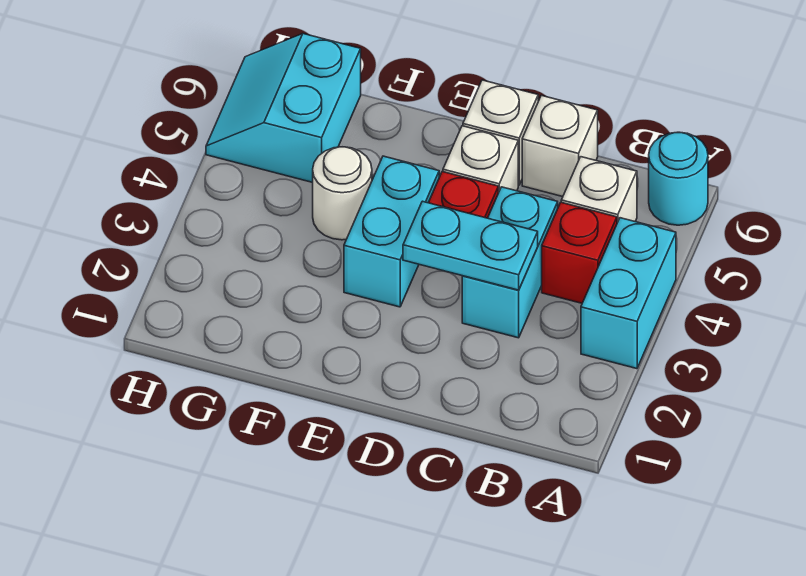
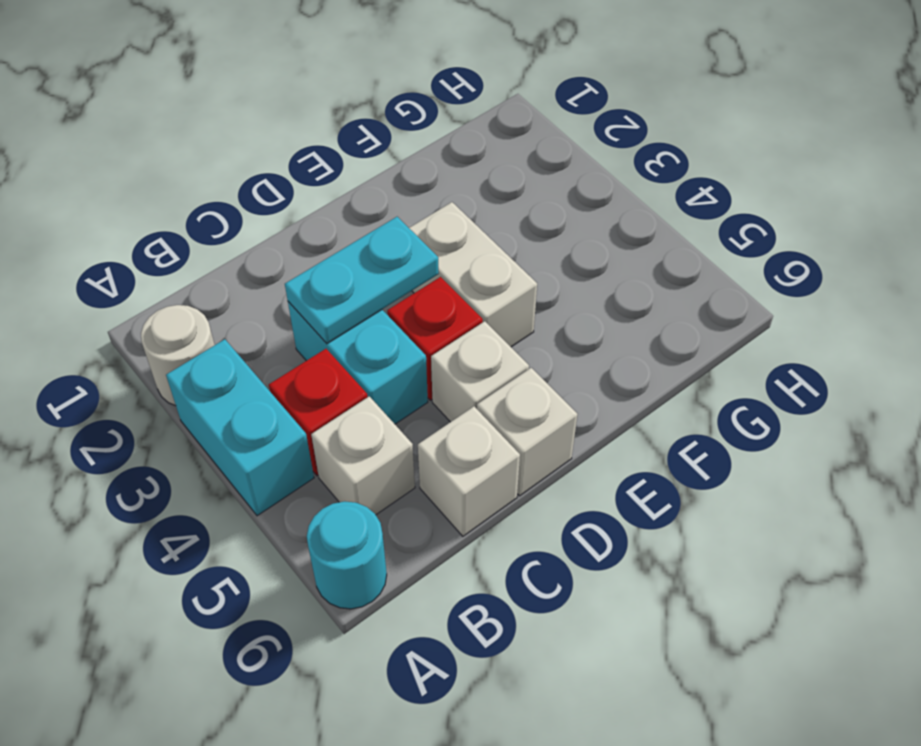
cyan brick E3:E4 level 1 -> white brick E3:E4 level 1
white round brick F4 level 1 -> white round brick A2 level 1
cyan slope G5:H6 level 1 top G -> none

